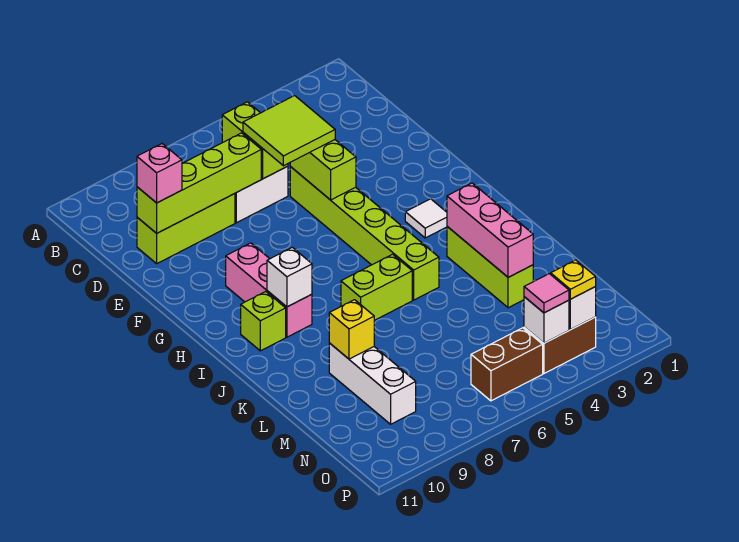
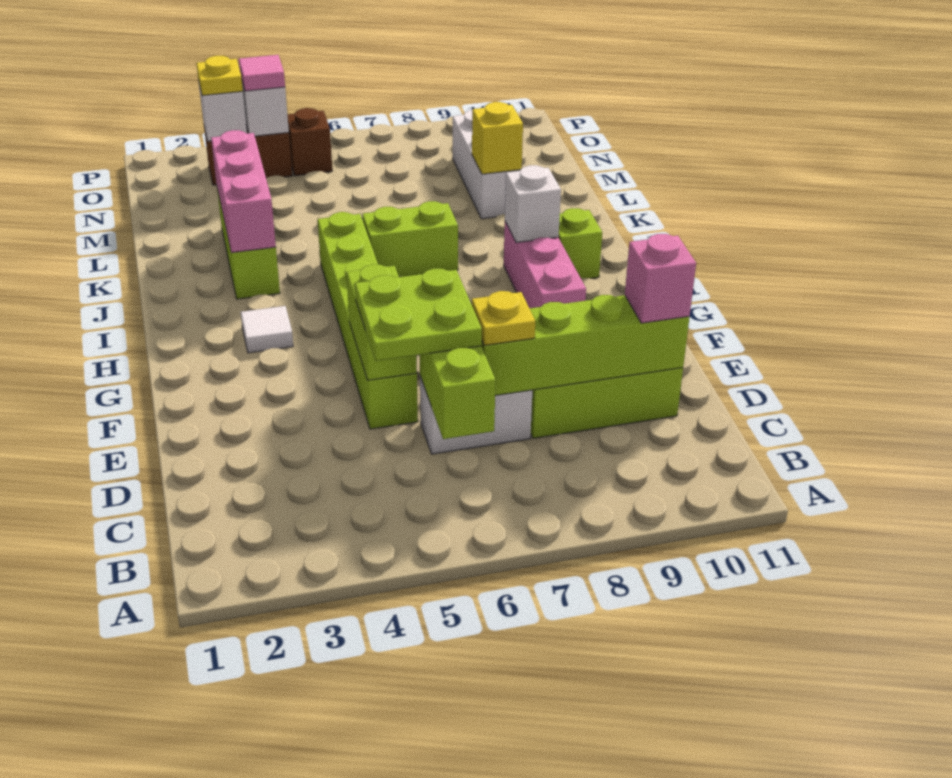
lime tile D5:E6 level 3 -> lime plate D5:E6 level 3
none -> yellow plate D7 level 3
brown brick O5:O6 level 1 -> brown brick O5 level 1

